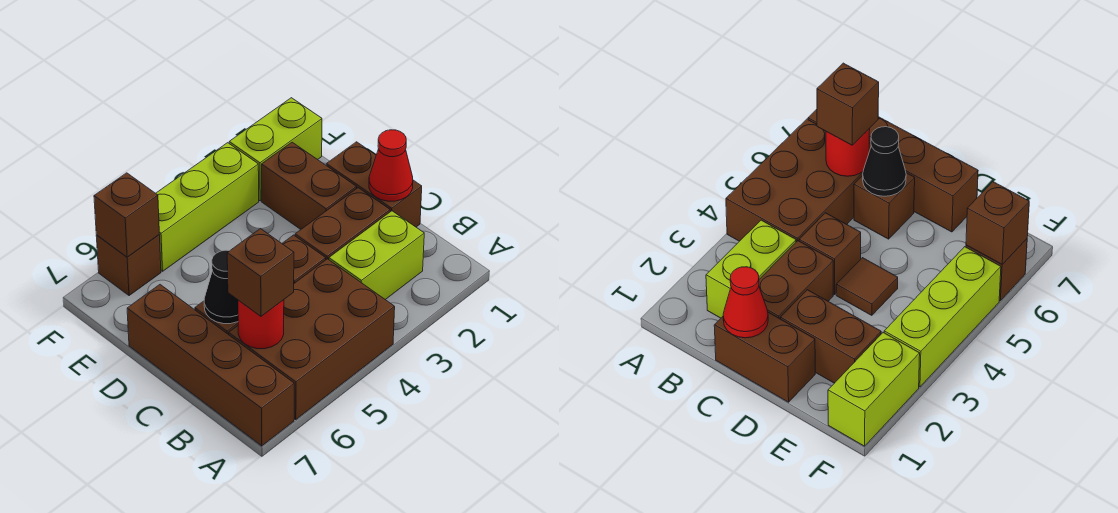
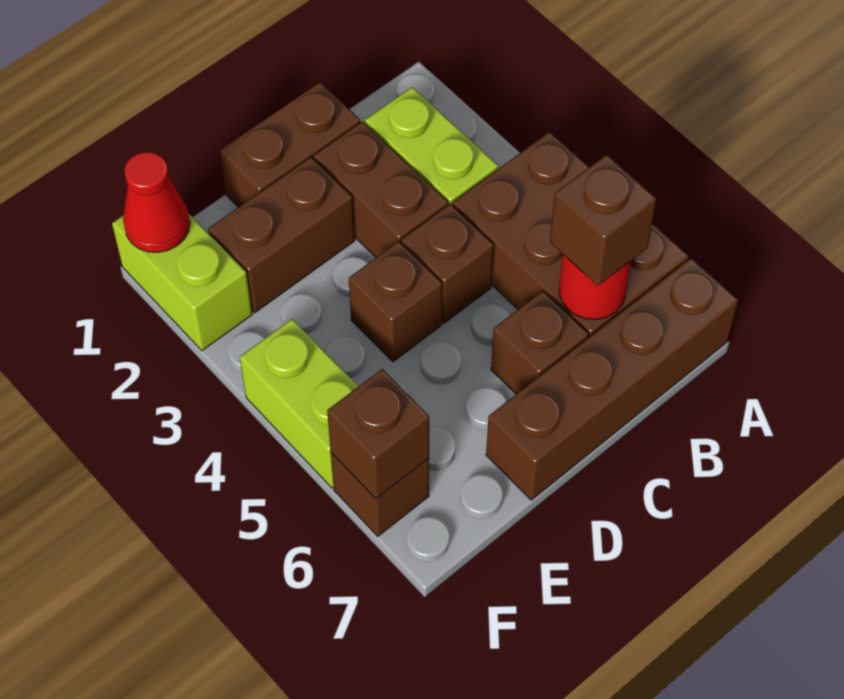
red cone C1 level 2 -> red cone F1 level 2
black cone C6 level 2 -> none
brown tile D4 level 1 -> brown brick D4 level 1
lime brick F3:F5 level 1 -> lime brick F4:F5 level 1

